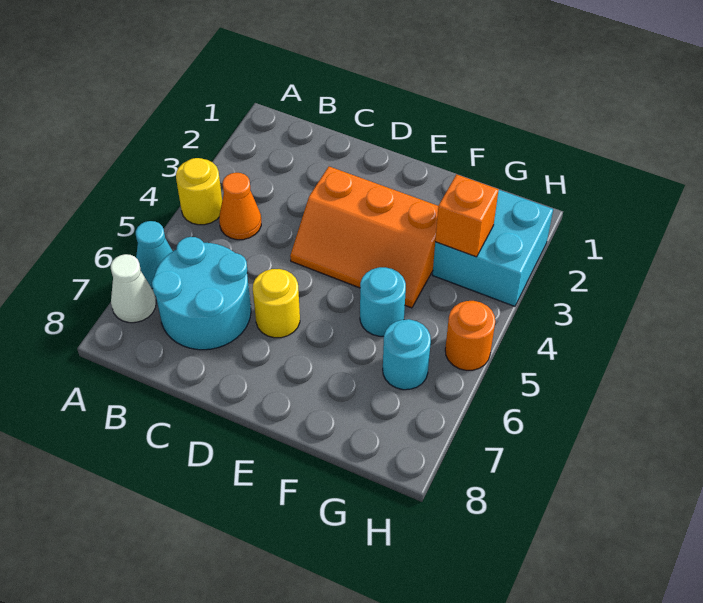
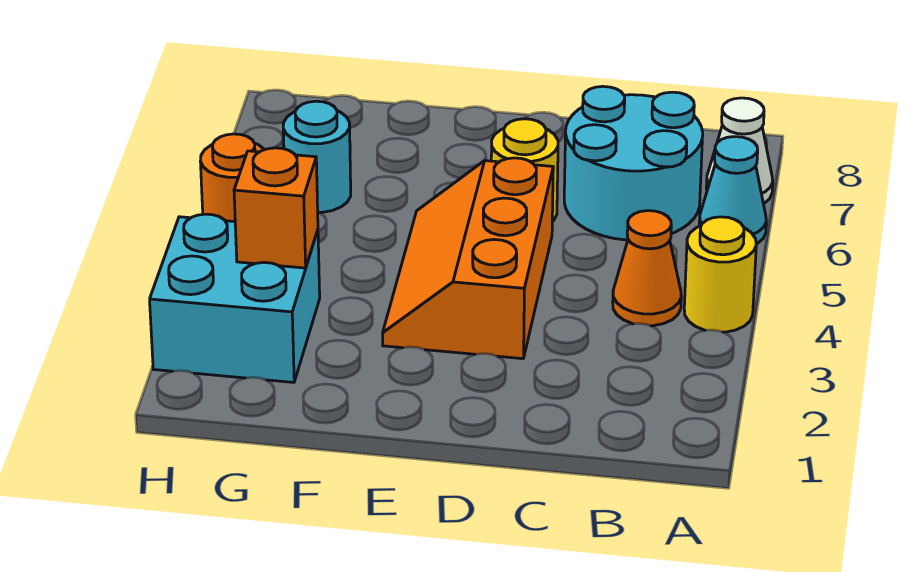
orange slope D3:F4 level 1 top 3 -> orange slope D3:E5 level 1 top D
cyan round brick F5 level 1 -> none

